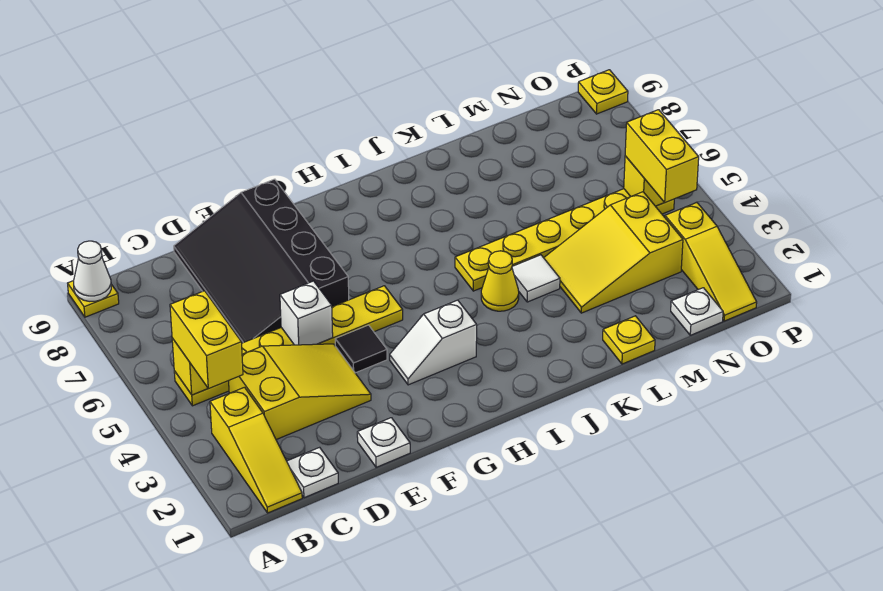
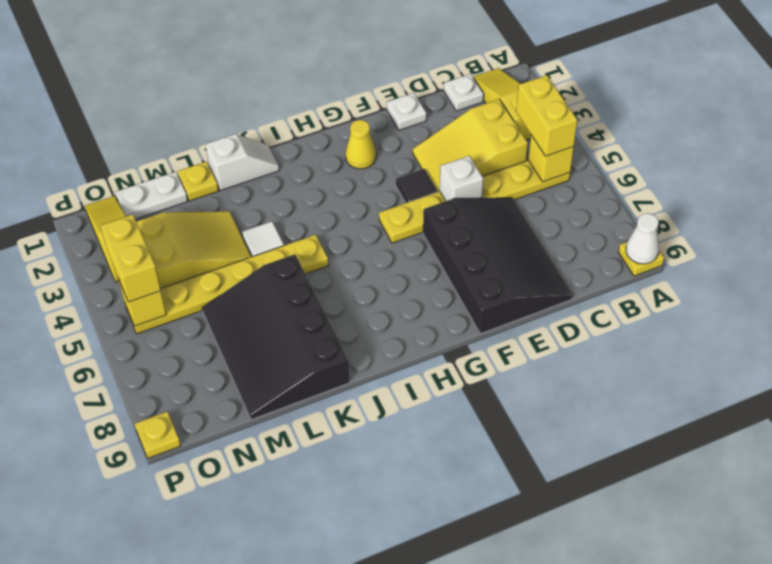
white slope G3:H3 level 1 top H -> white slope J1:K1 level 1 top K
yellow cone J4 level 1 -> yellow cone G2 level 1
none -> black slope K6:M9 level 1 top K
white plate N1 level 1 -> white plate M1:N1 level 1

